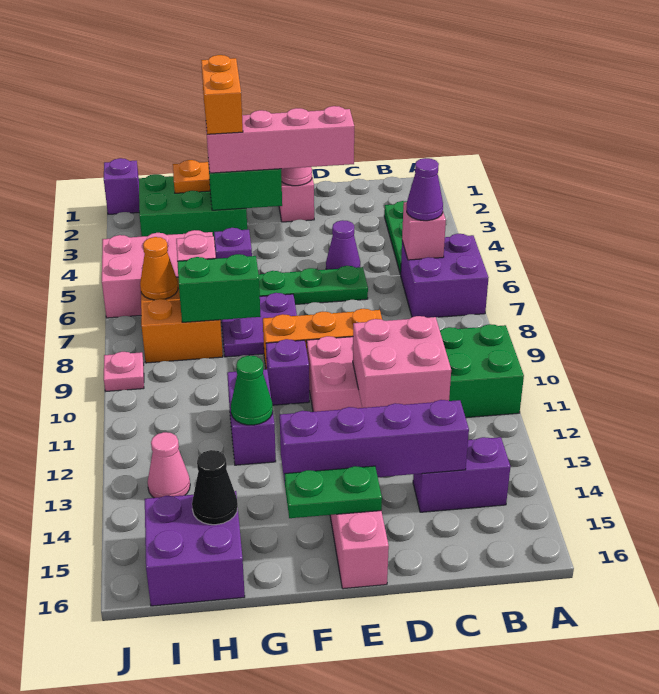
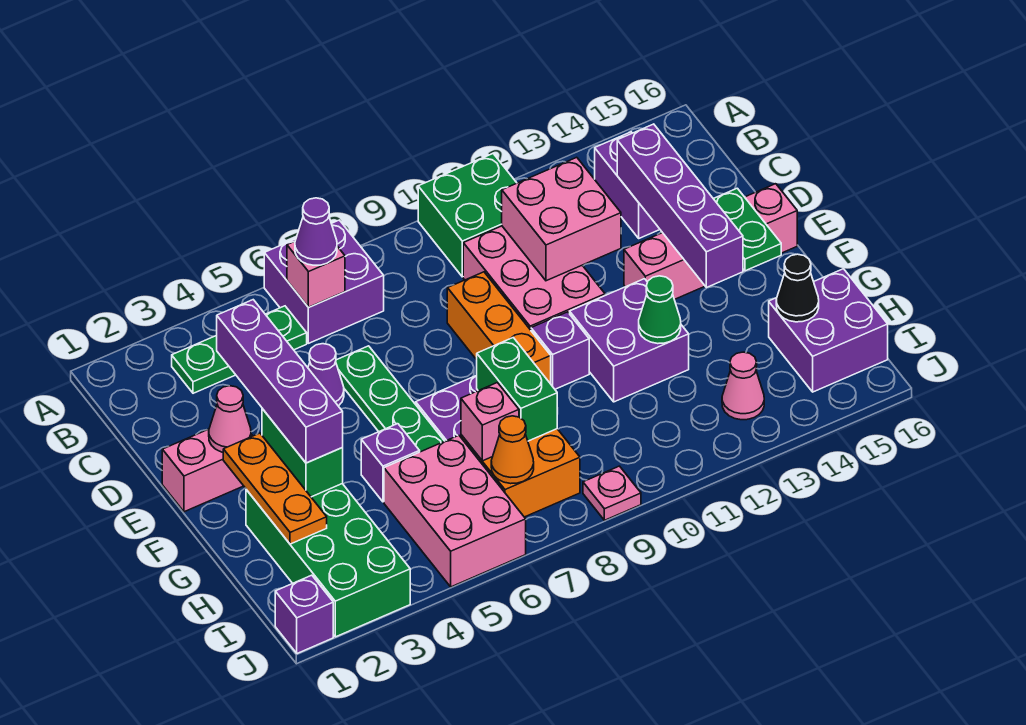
pink brick D3:G3 level 3 -> purple brick D3:G3 level 3
green brick G2:I3 level 1 -> green brick G2:J3 level 1
orange brick G2:G3 level 4 -> none
purple brick G11:G12 level 1 -> purple brick F11:G12 level 1

